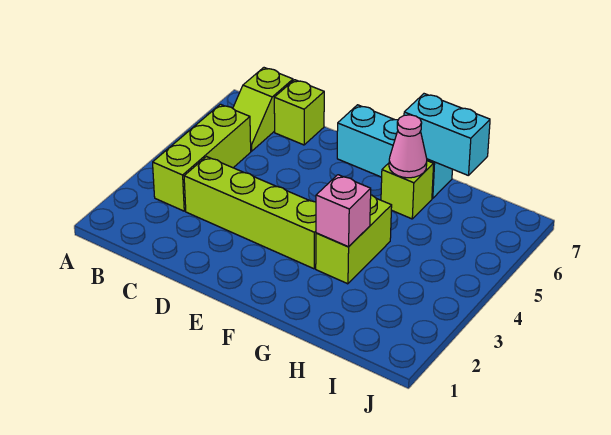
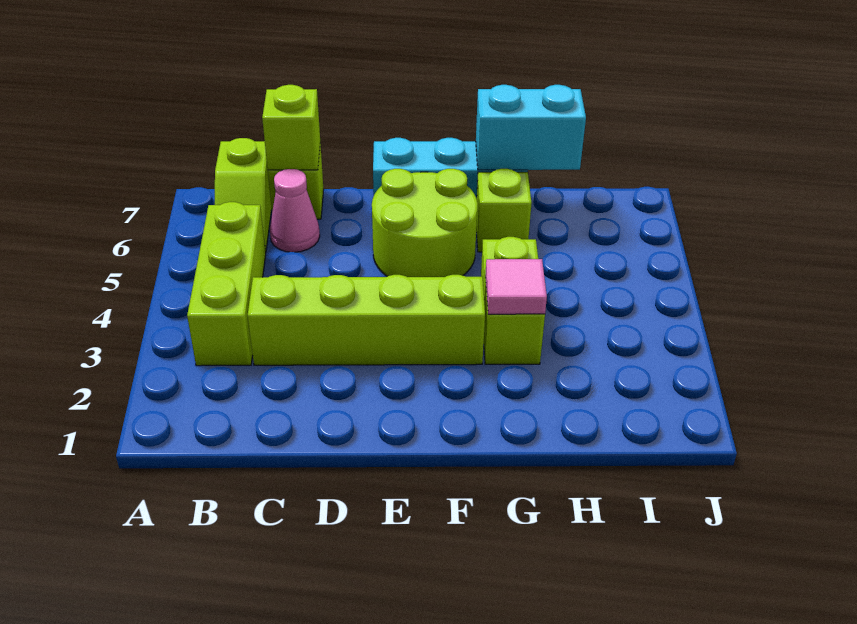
none -> lime brick C7 level 2
none -> lime round brick E5:F6 level 1
pink brick G3 level 2 -> pink tile G3 level 2
pink cone G6 level 2 -> pink cone C6 level 1

